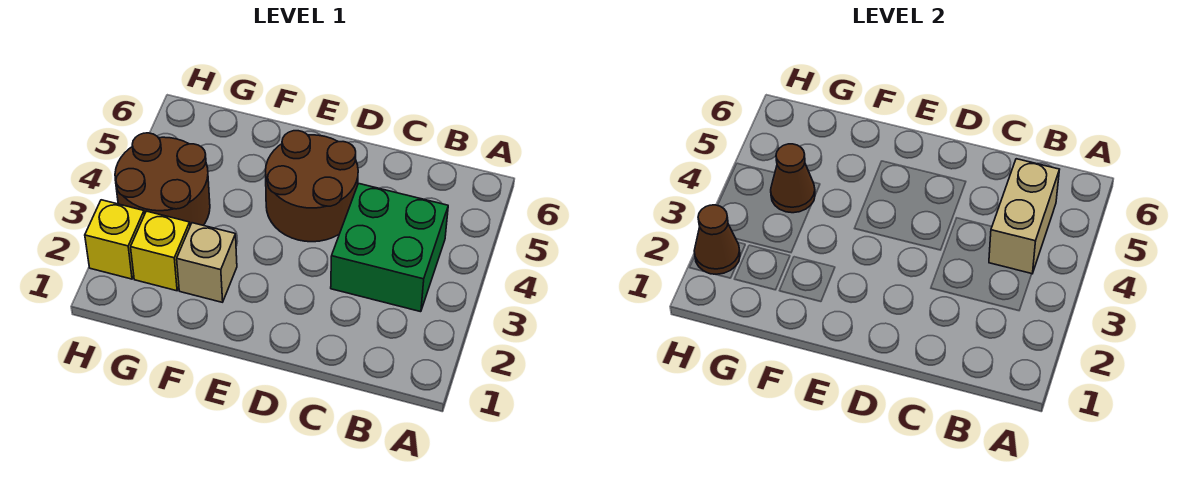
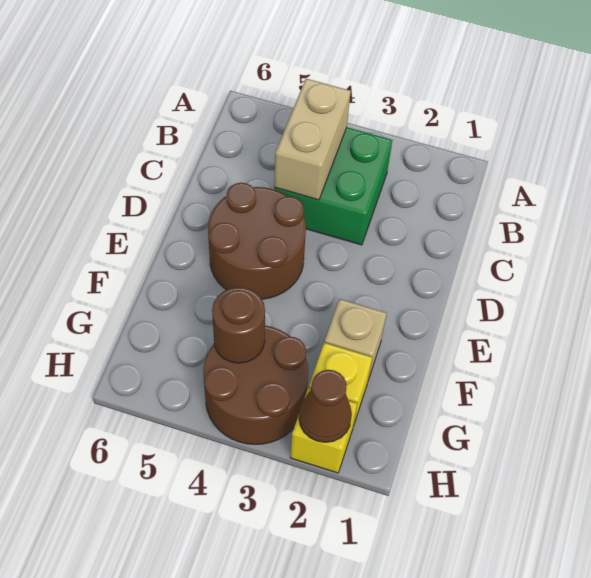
tan brick B4:B5 level 2 -> tan brick B4:C4 level 2
brown cone G4 level 2 -> brown round brick G4 level 2

